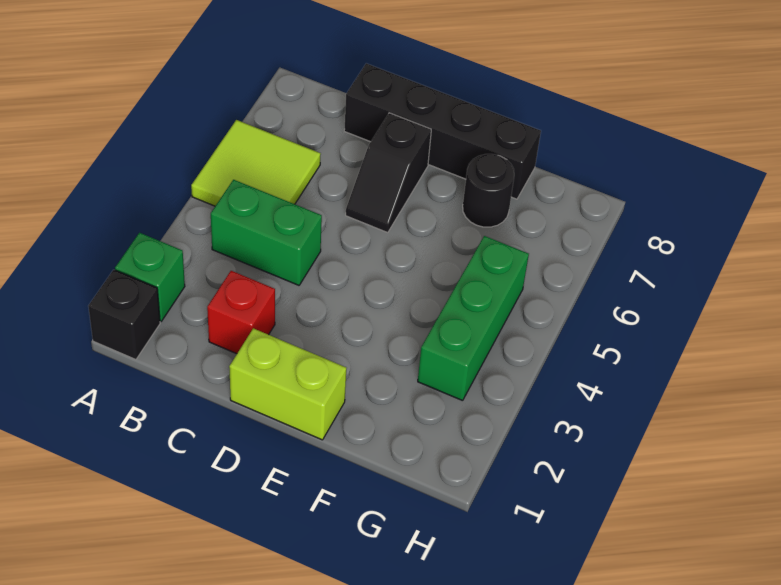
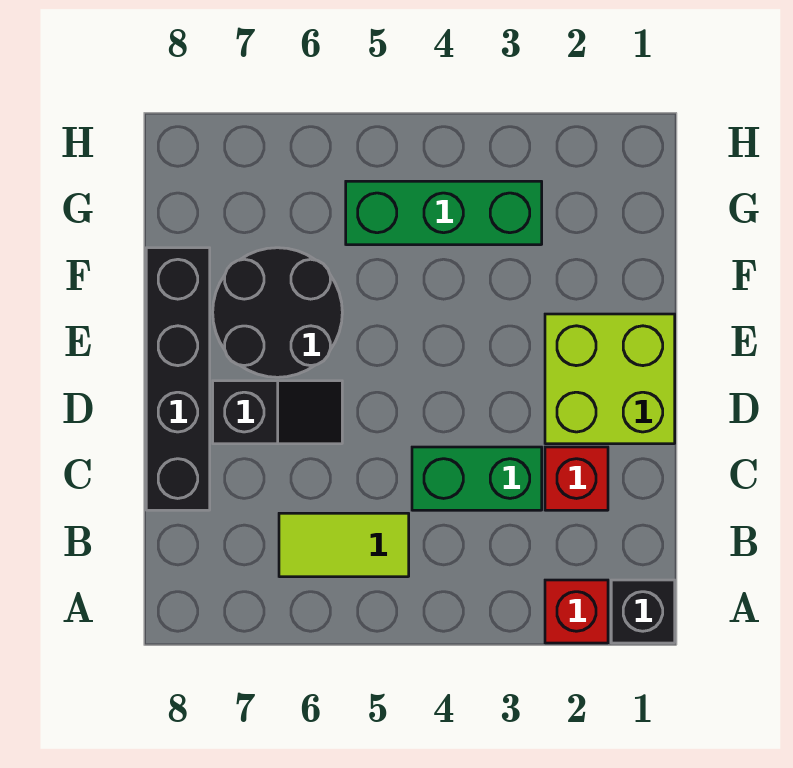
green brick A2 level 1 -> red brick A2 level 1
lime tile A5:B6 level 1 -> lime tile B5:B6 level 1
green brick B4:C4 level 1 -> green brick C3:C4 level 1
lime brick D1:E1 level 1 -> lime brick D1:E2 level 1
black round brick F7 level 1 -> black round brick E6:F7 level 1

